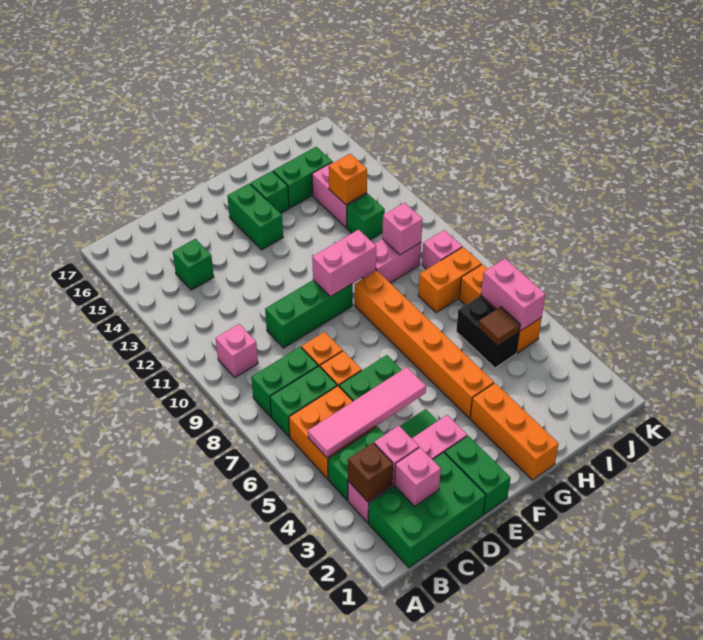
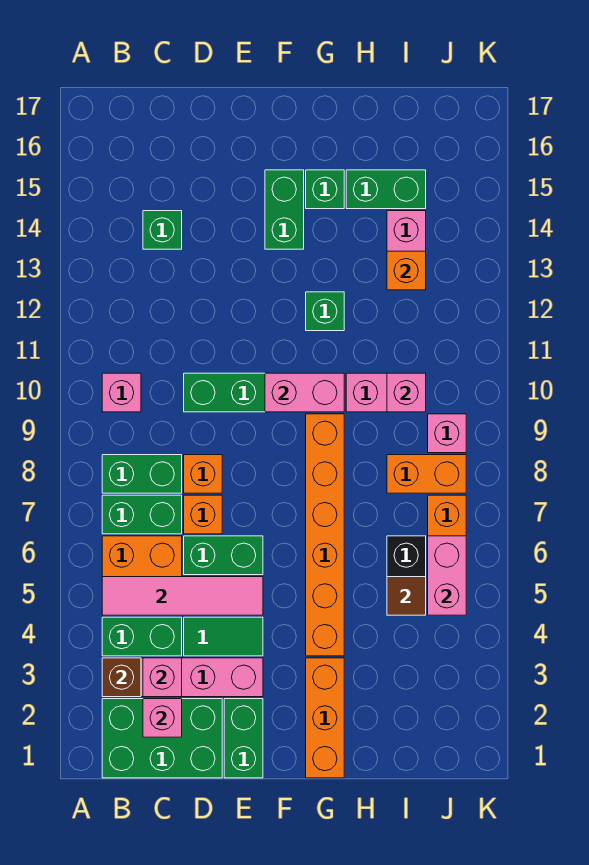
green brick I12 level 1 -> green brick G12 level 1

